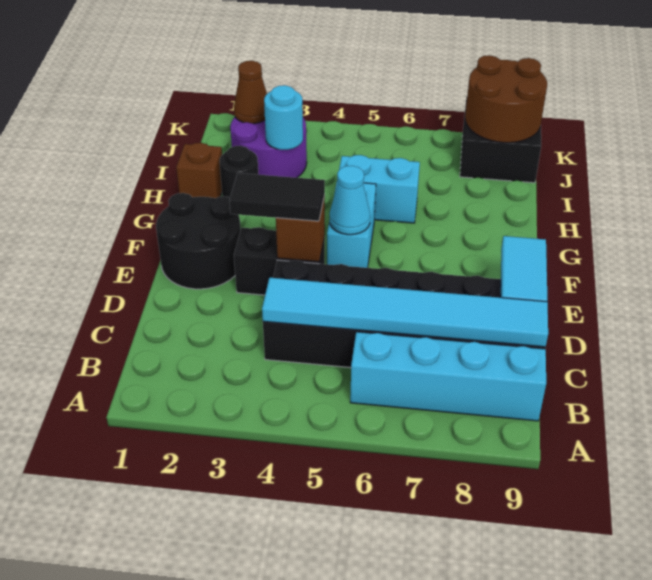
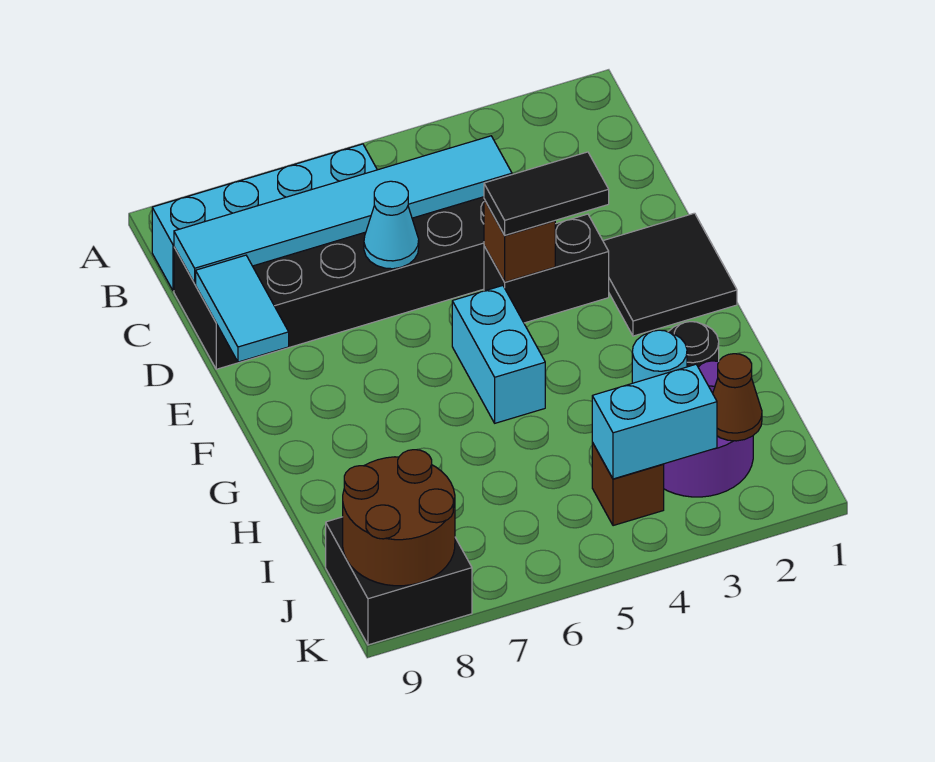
black round brick E1:F2 level 1 -> black tile E1:F2 level 1
cyan cone F5 level 2 -> cyan cone D6 level 2
brown brick H1 level 1 -> brown brick J4 level 1
cyan brick H5:H6 level 1 -> cyan brick J3:J4 level 2

